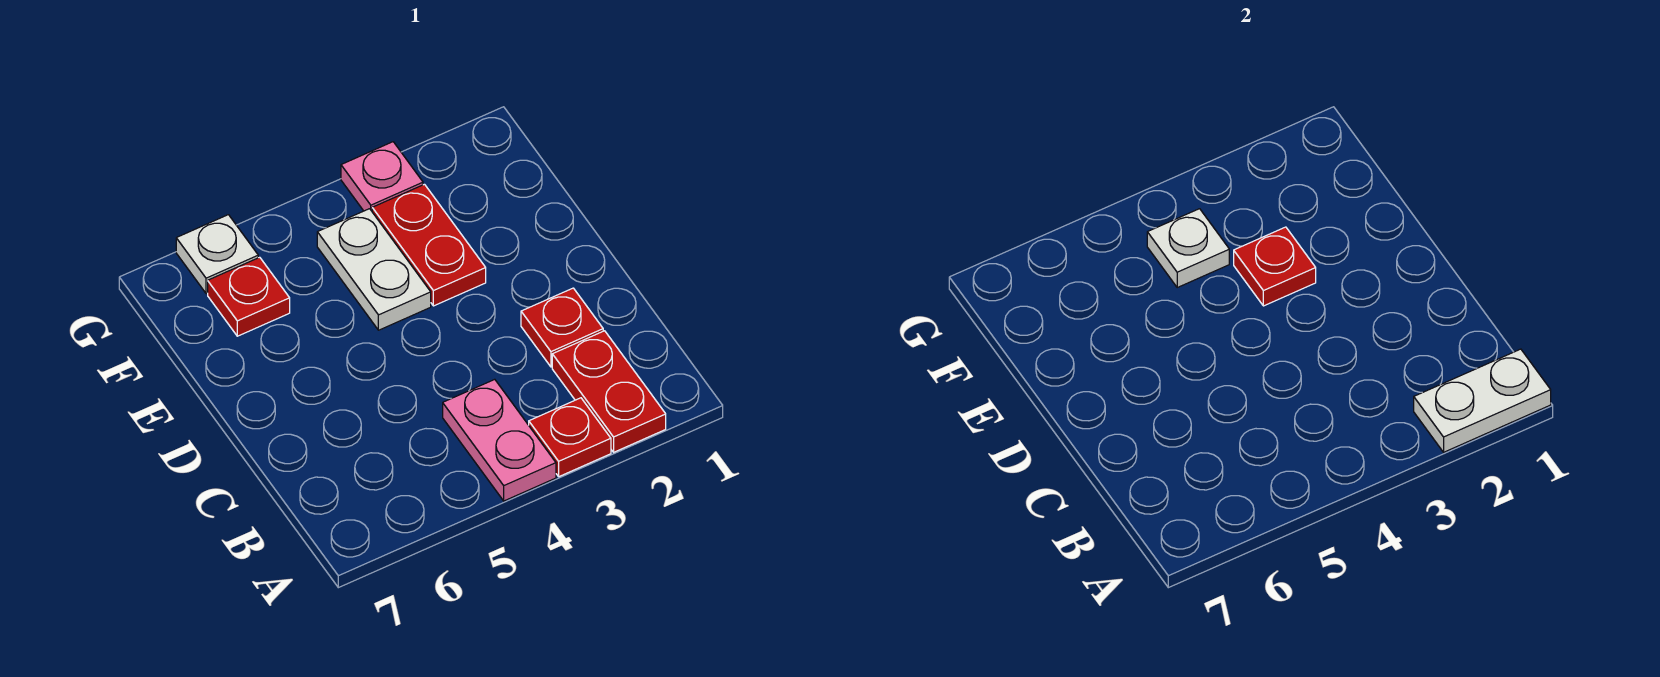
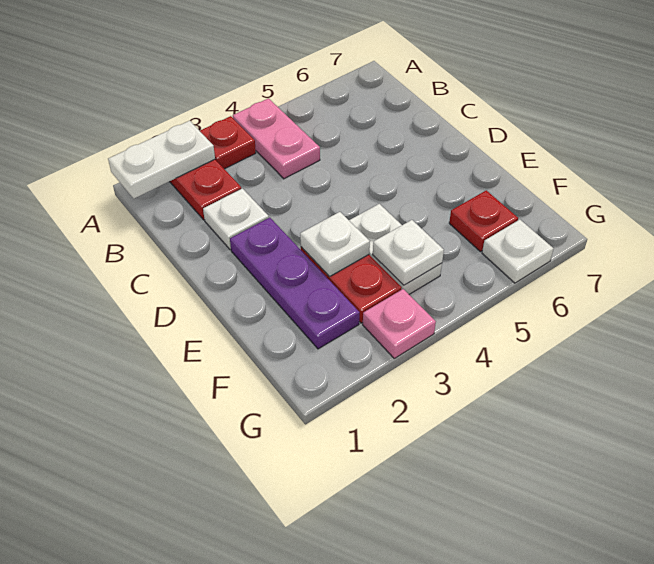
red plate C2 level 1 -> white plate C2 level 1
none -> purple plate D2:F2 level 1
red plate E3 level 2 -> white plate E3 level 2

